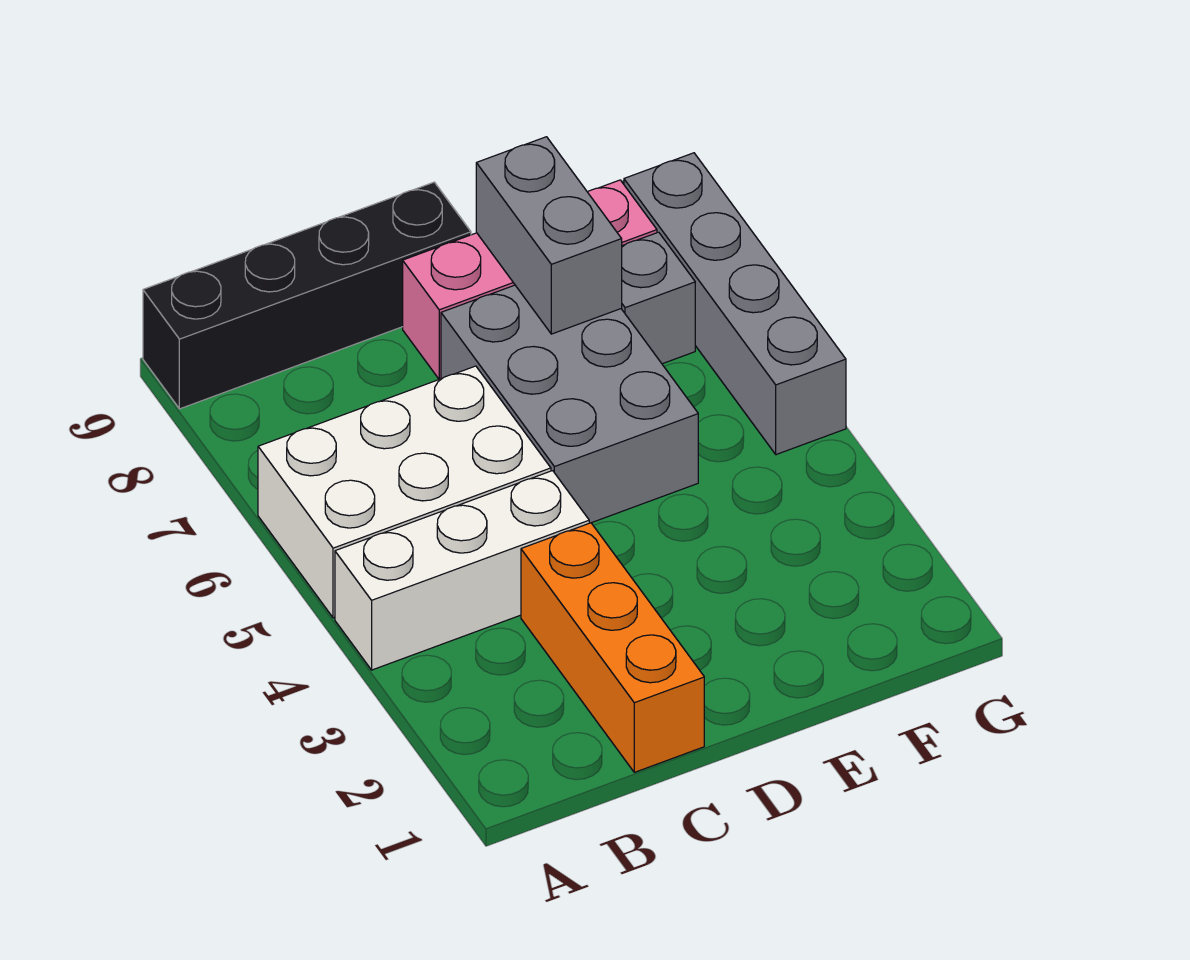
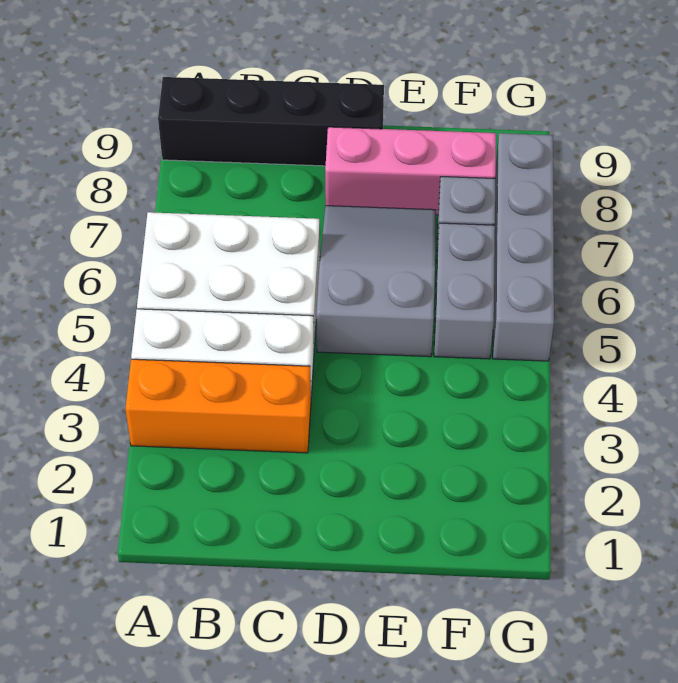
orange brick C1:C3 level 1 -> orange brick A3:C3 level 1
grey brick D5:E7 level 1 -> grey slope D5:E7 level 1 top 5
grey brick E7:E8 level 2 -> grey brick F5:F6 level 1

